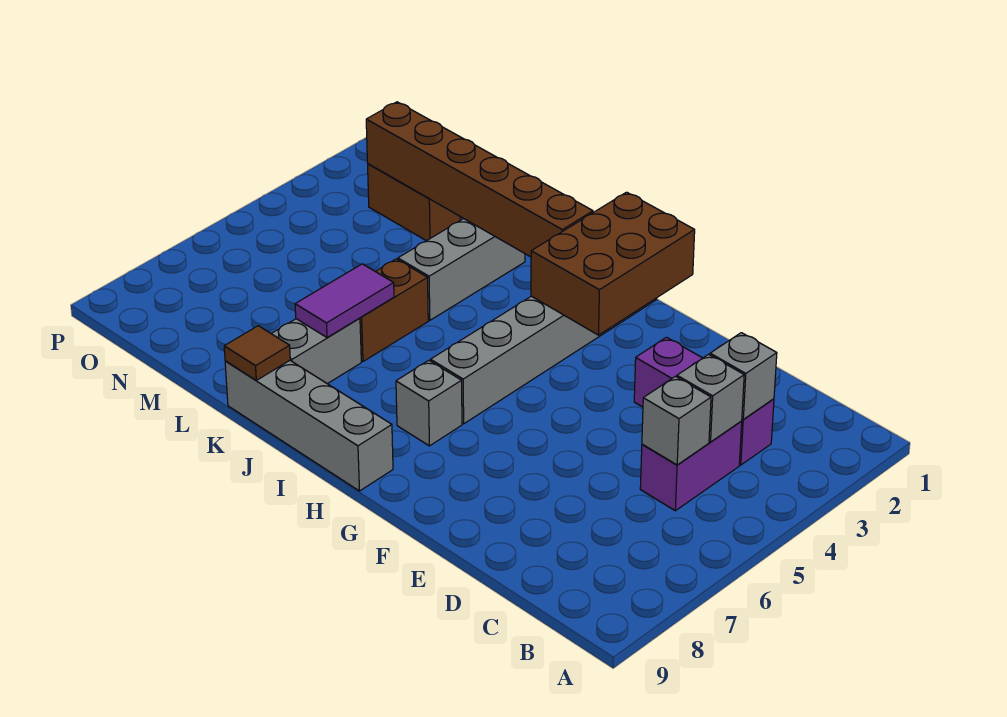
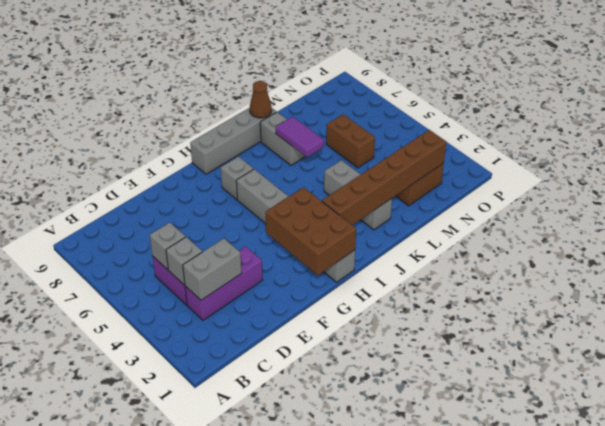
grey brick C3 level 2 -> grey brick C3:D3 level 2
brown brick K5:K6 level 1 -> brown brick M5:M6 level 1
brown tile K9 level 2 -> brown cone K9 level 2

